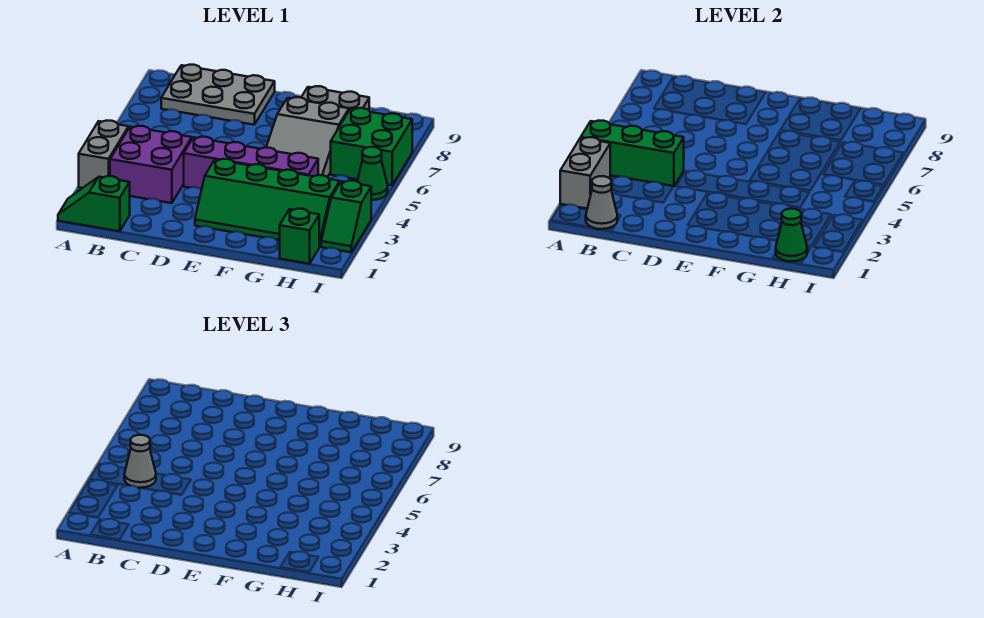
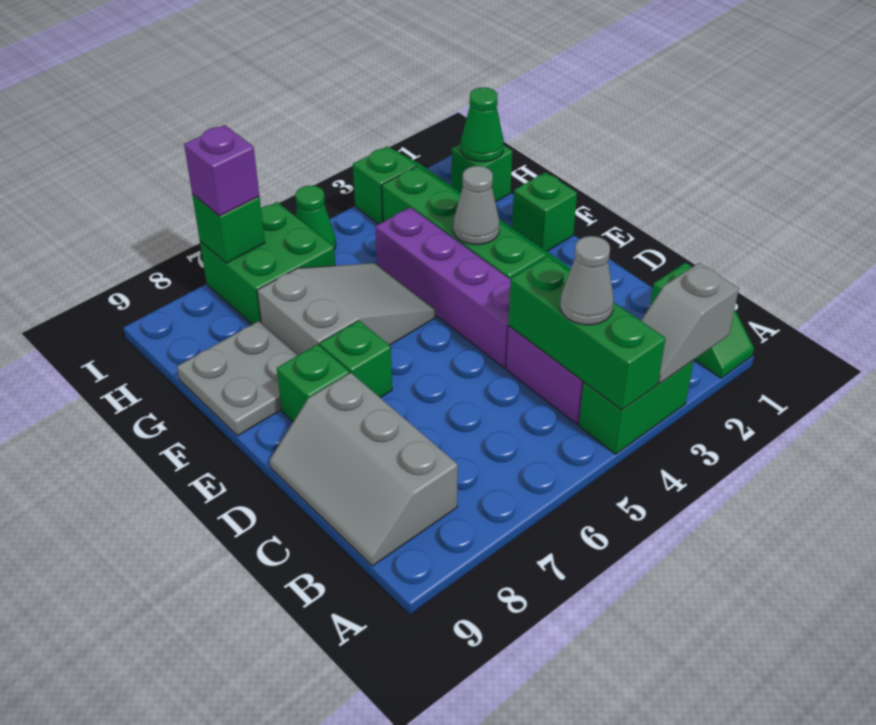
grey brick A2:A3 level 2 -> grey slope A2:A3 level 2 top 2
grey brick A3:A4 level 1 -> green brick A3:A4 level 1
grey cone B1 level 2 -> grey cone F3 level 2
grey plate B8:D9 level 1 -> grey slope B8:D9 level 1 top 8
none -> green brick E7 level 1
none -> green brick E8 level 1
none -> green brick F1 level 1
none -> green brick I7 level 2
none -> purple brick I7 level 3

